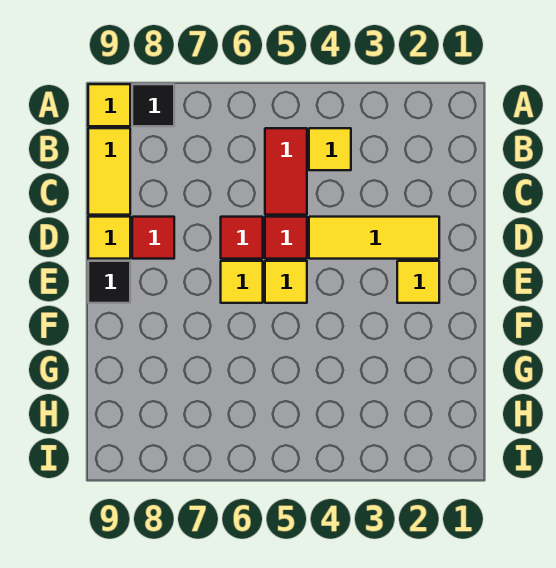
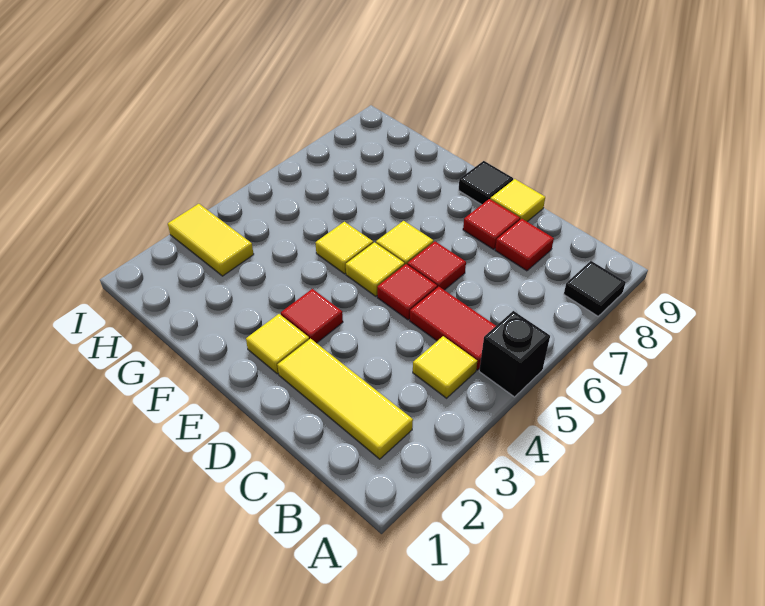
none -> black brick A5 level 1
yellow tile A9 level 1 -> yellow tile F5 level 1
yellow tile B9:C9 level 1 -> yellow tile H3:I3 level 1
none -> red tile C8 level 1
yellow tile D2:D4 level 1 -> yellow tile B2:D2 level 1
none -> red tile E3 level 1

